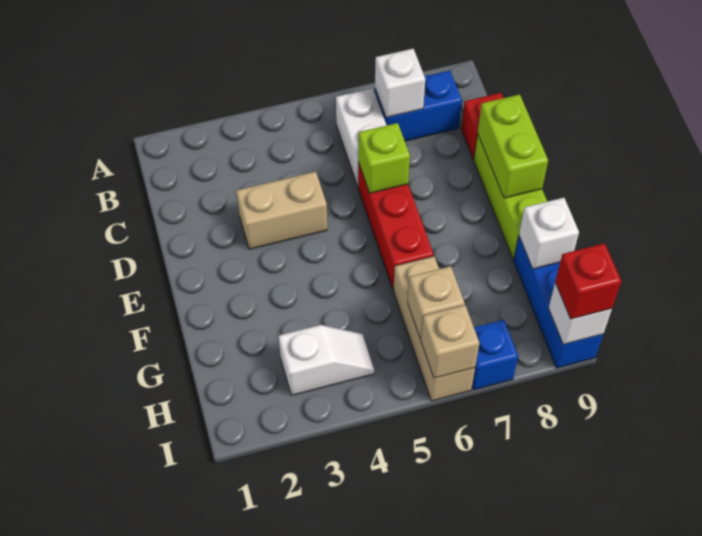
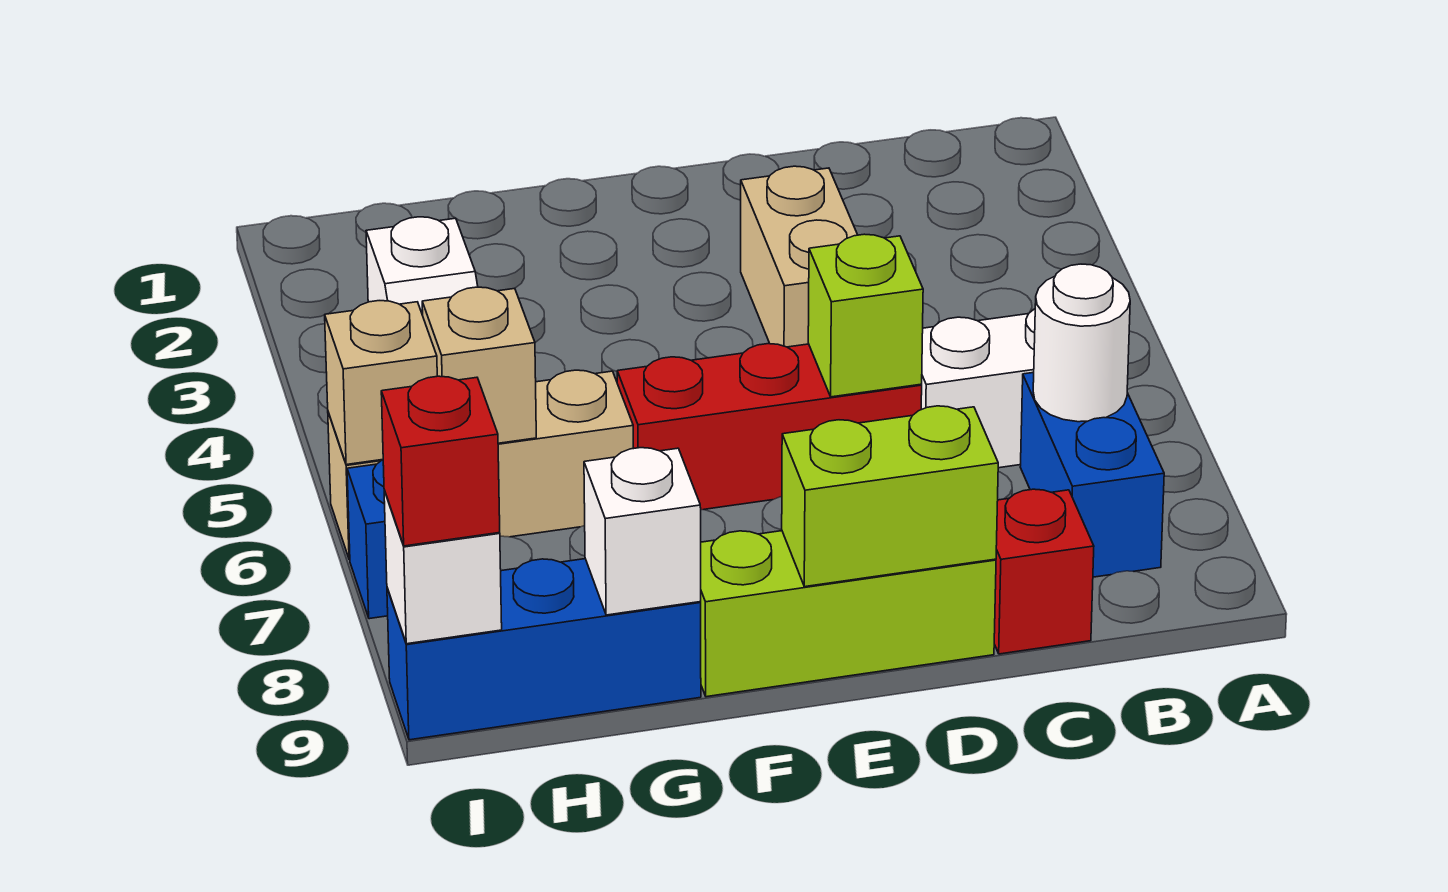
white brick B7 level 2 -> white round brick B7 level 2

